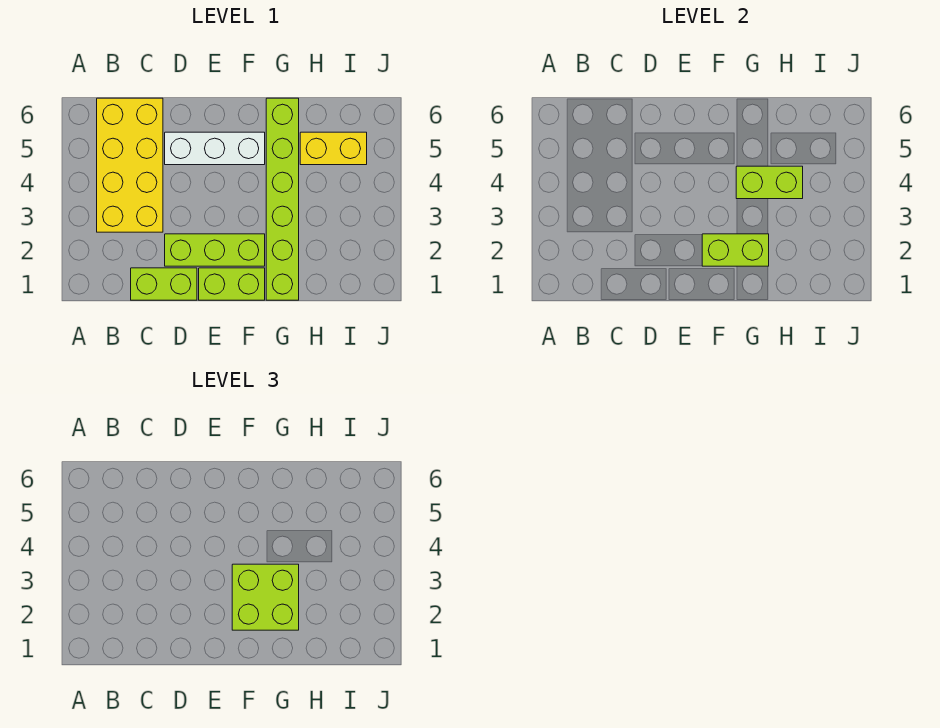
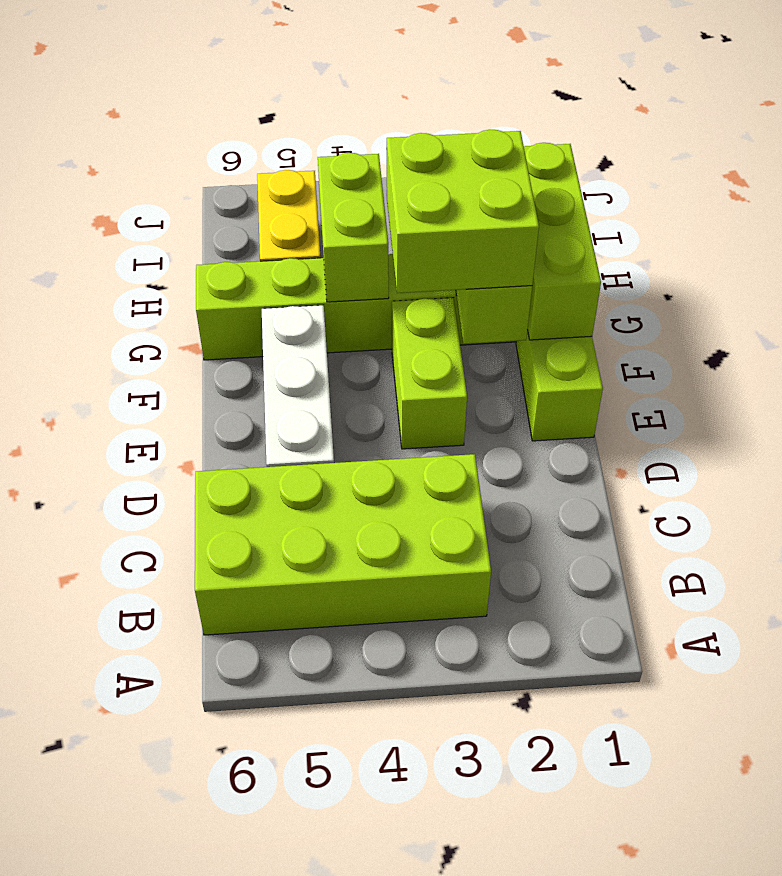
yellow brick B3:C6 level 1 -> lime brick B3:C6 level 1
lime brick C1:D1 level 1 -> lime brick E3:F3 level 1
lime brick D2:F2 level 1 -> lime brick F1:H1 level 2

